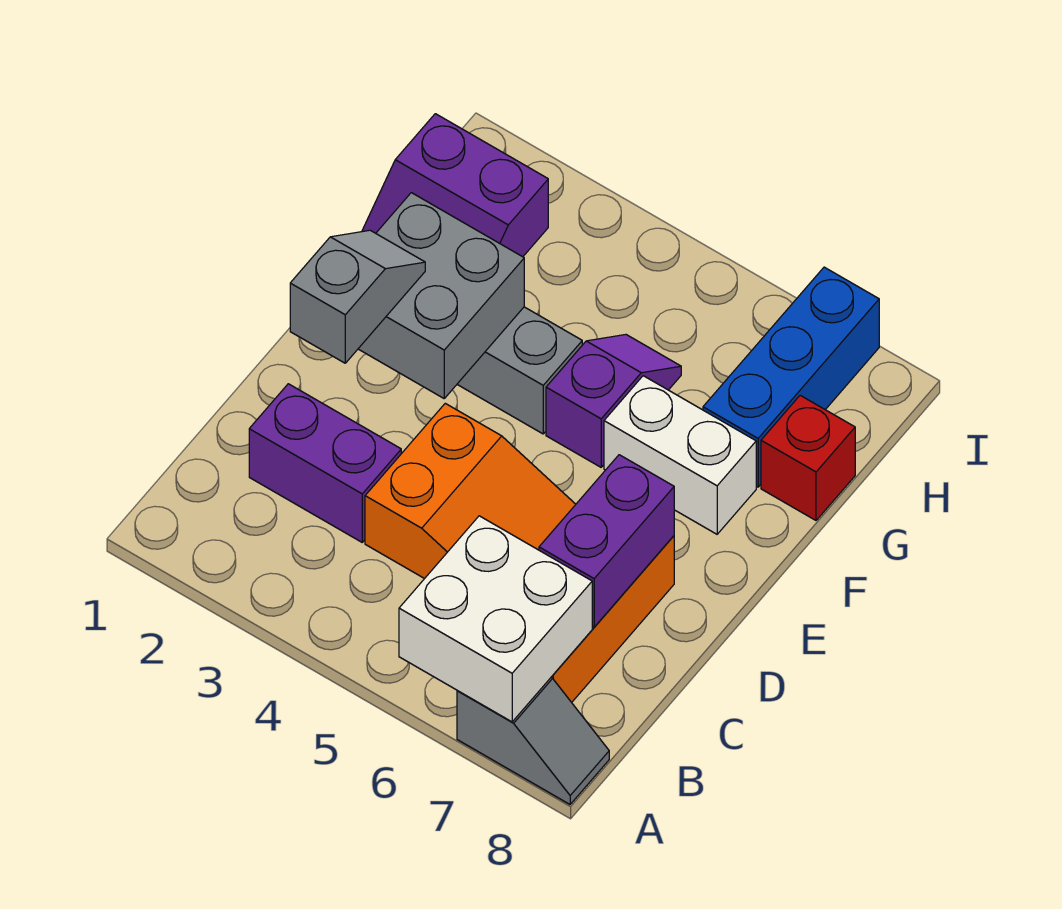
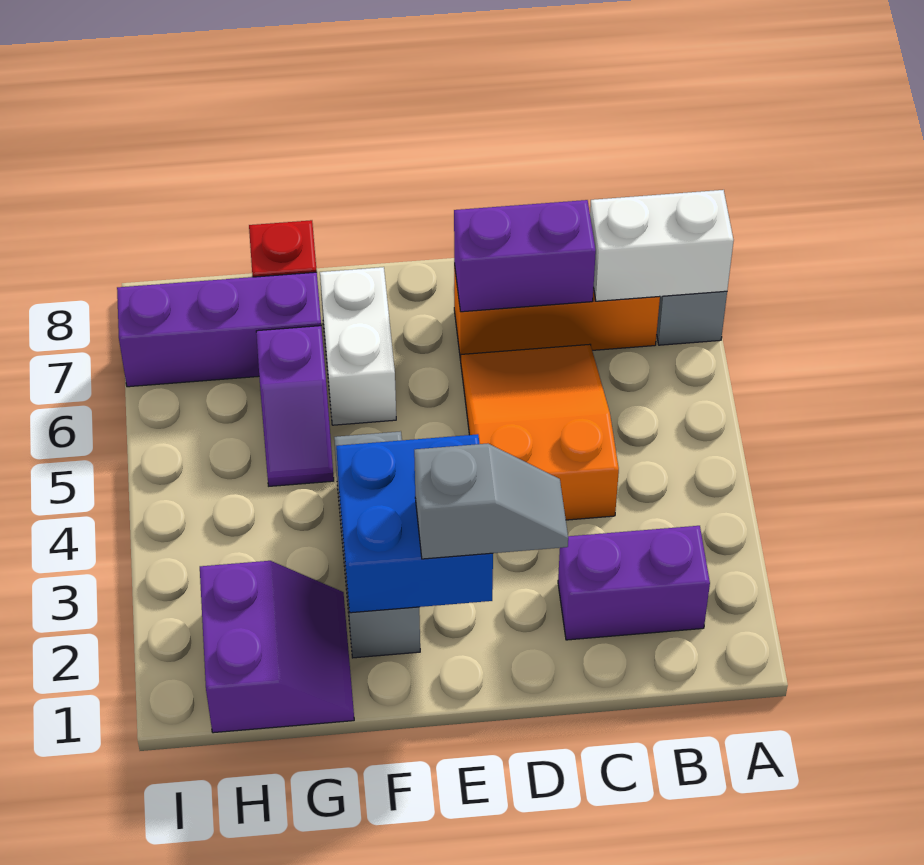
white brick A6:B7 level 2 -> white brick A7:B7 level 2
purple brick C2:C3 level 1 -> purple brick B2:C2 level 1
grey slope D2:E2 level 3 top D -> grey slope D2:E2 level 3 top E
grey brick E2:F3 level 2 -> blue brick E2:F3 level 2
purple slope F5:G5 level 1 top F -> purple slope G5:G6 level 1 top 6
blue brick G7:I7 level 1 -> purple brick G7:I7 level 1

